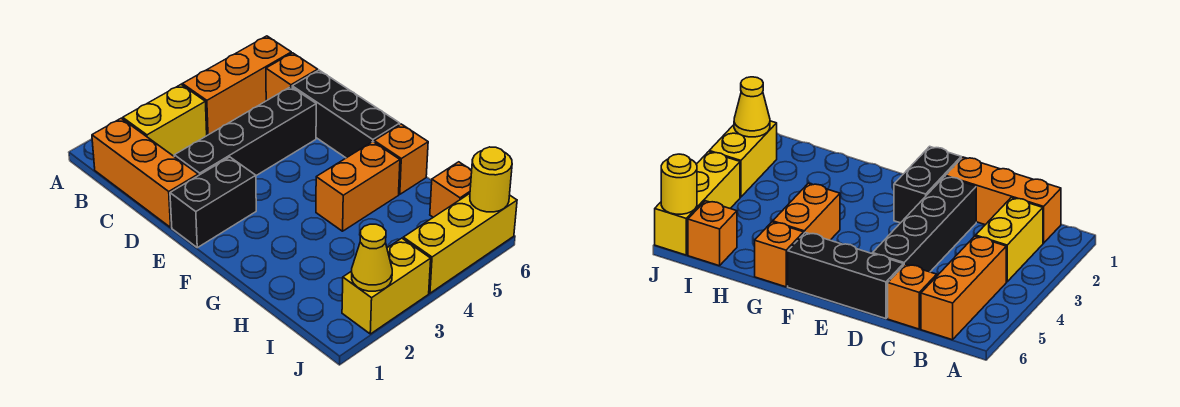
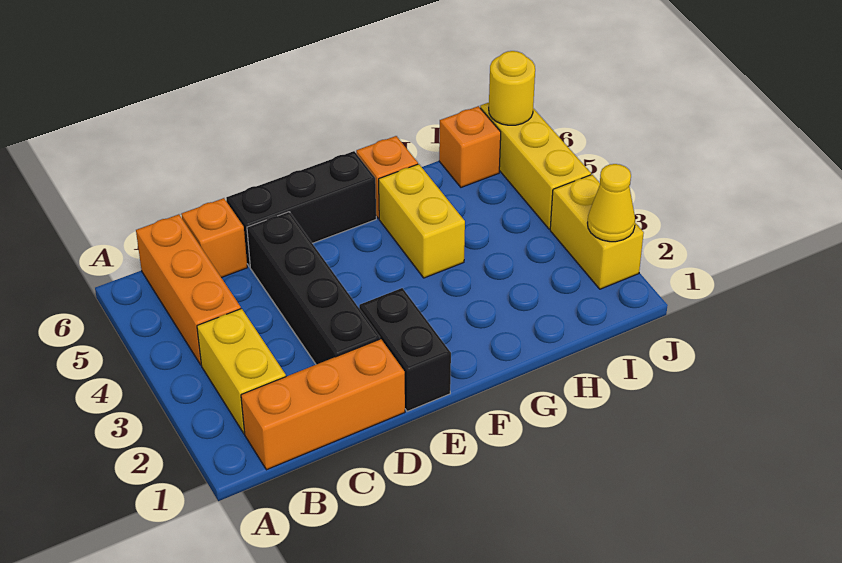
orange brick G4:G5 level 1 -> yellow brick G4:G5 level 1

